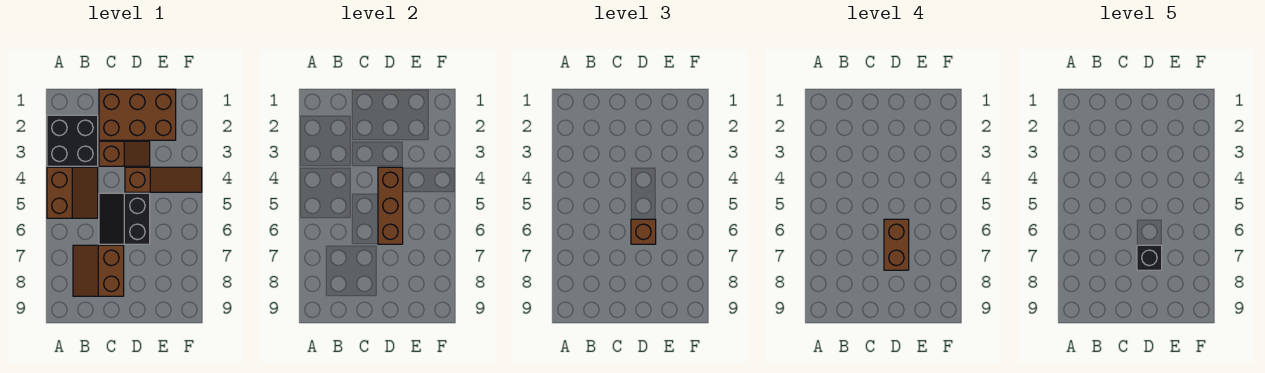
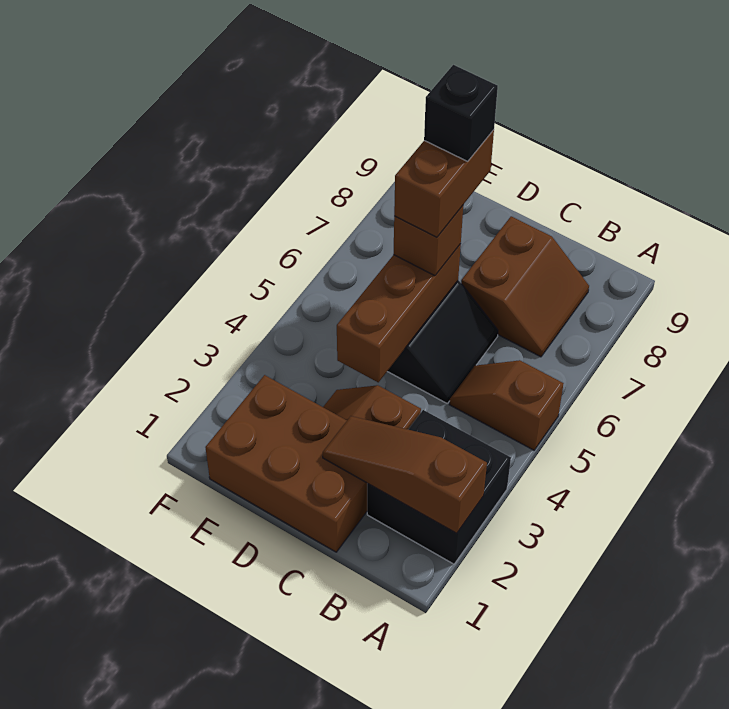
brown slope A4:B5 level 1 top A -> brown slope A5:B5 level 1 top A
brown slope D4:F4 level 1 top D -> brown slope A2:C2 level 2 top A

